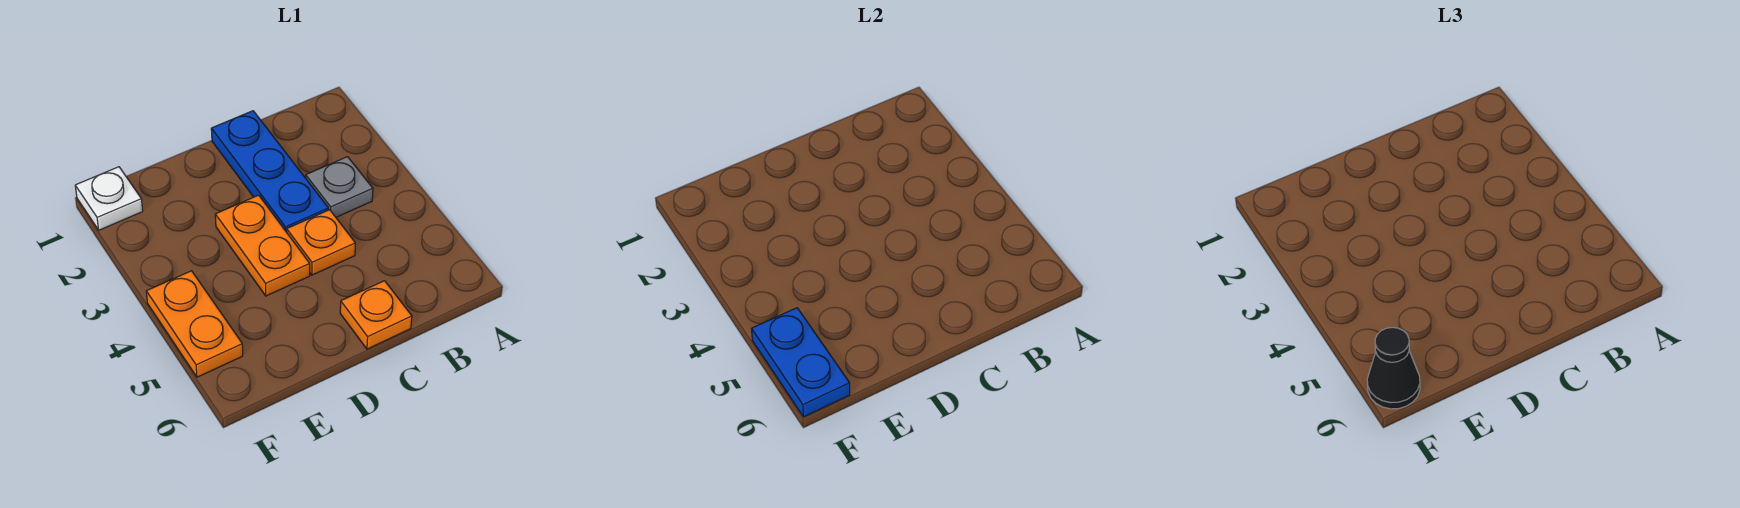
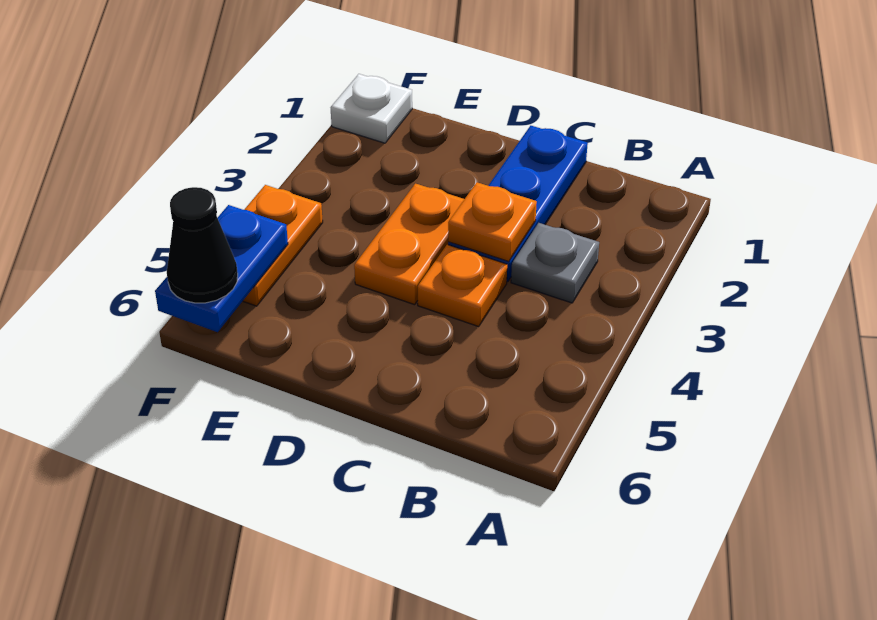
orange plate C6 level 1 -> orange plate C3 level 2

